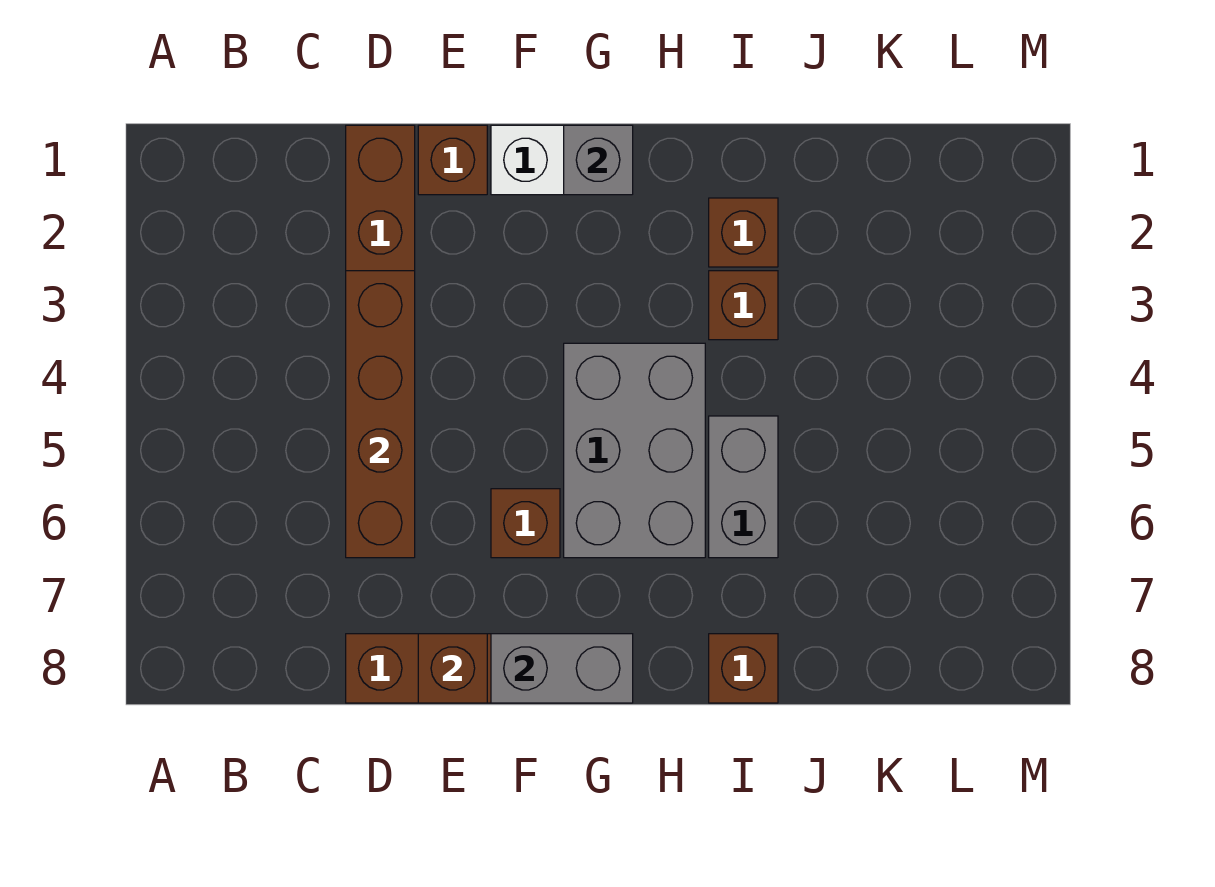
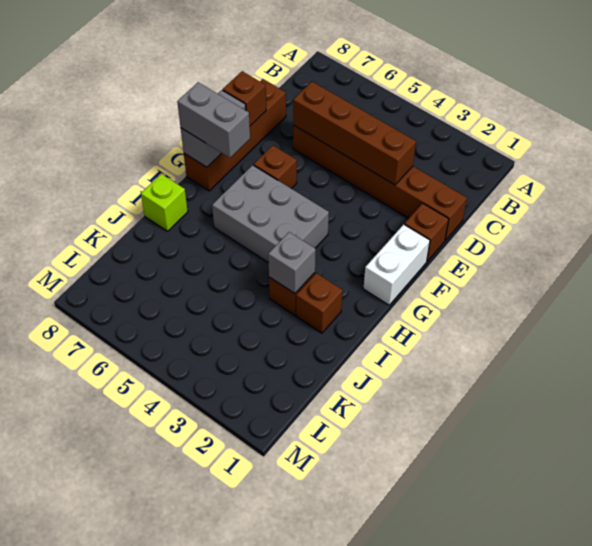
grey brick G1 level 2 -> grey brick I3 level 2
grey brick I5:I6 level 1 -> grey brick G7:G8 level 3
brown brick I8 level 1 -> lime brick I8 level 1

